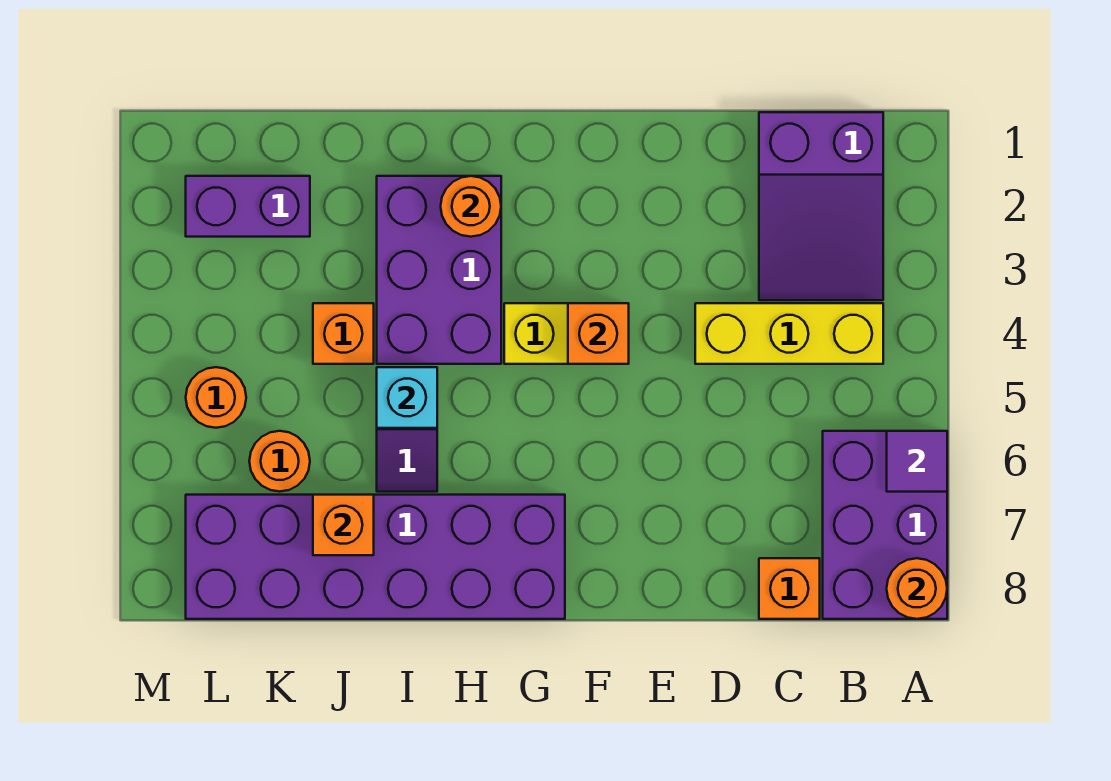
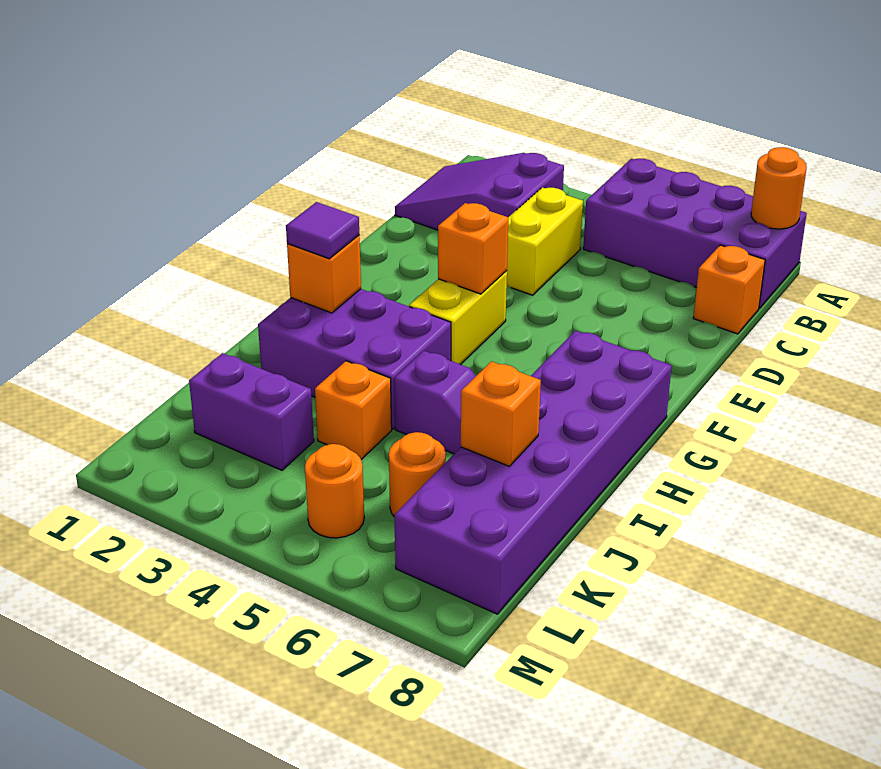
purple brick A6:B8 level 1 -> purple brick A5:B8 level 1
purple tile A6 level 2 -> purple tile H2 level 3
purple slope B1:C3 level 1 top 1 -> purple slope B1:C3 level 1 top 3
yellow brick B4:D4 level 1 -> yellow brick C4:D4 level 1
orange round brick H2 level 2 -> orange brick H2 level 2
cyan brick I5 level 2 -> none
purple brick K2:L2 level 1 -> purple brick K2:K3 level 1

